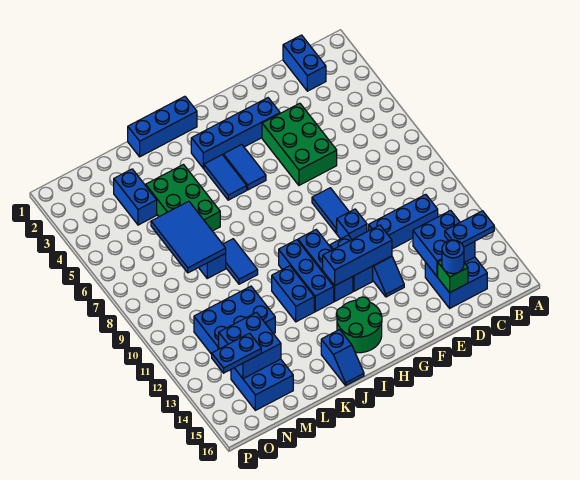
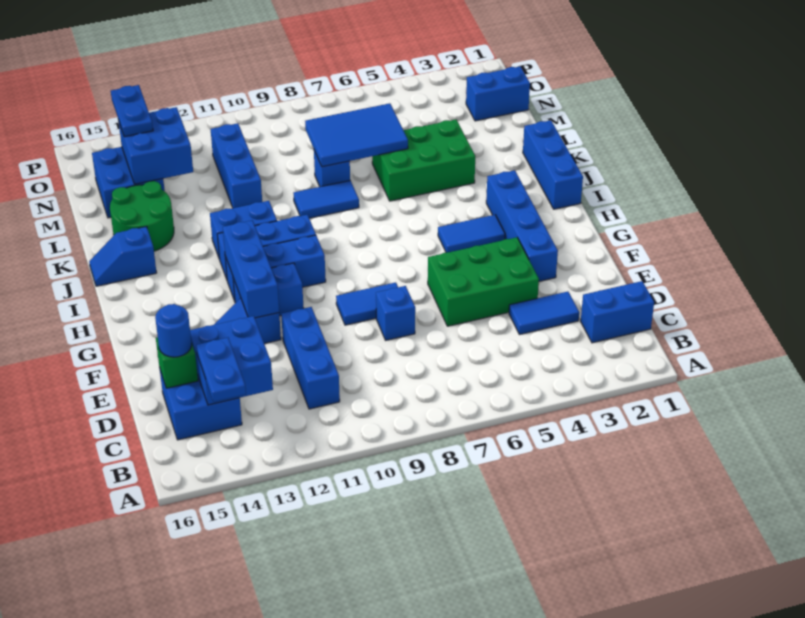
blue brick F10 level 1 -> blue brick E8 level 1
green round brick H14:I15 level 1 -> green round brick K14:L15 level 1
blue tile I4:I5 level 1 -> blue tile D3:D4 level 1
blue brick L11:N12 level 1 -> blue brick L11:N11 level 1
blue brick M3:M4 level 1 -> blue brick N1:N2 level 1

